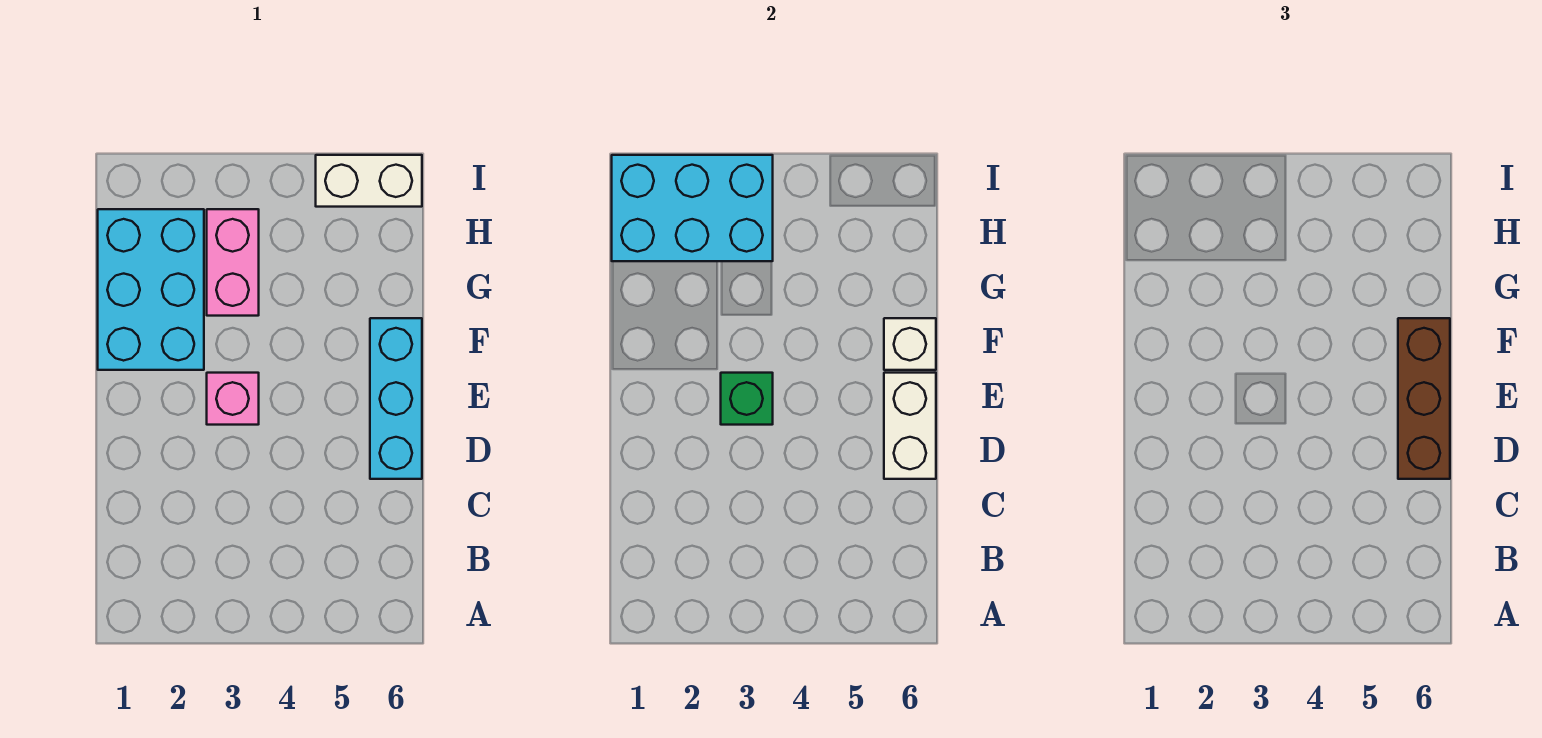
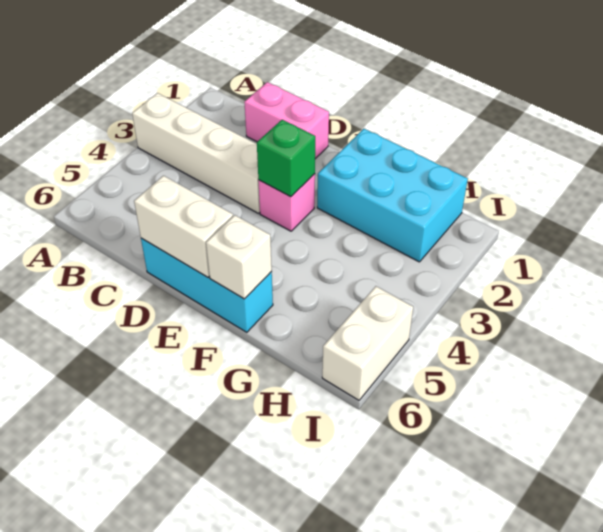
none -> white brick A3:D3 level 1
brown brick D6:F6 level 3 -> none
pink brick G3:H3 level 1 -> pink brick C1:D1 level 1
cyan brick H1:I3 level 2 -> none

